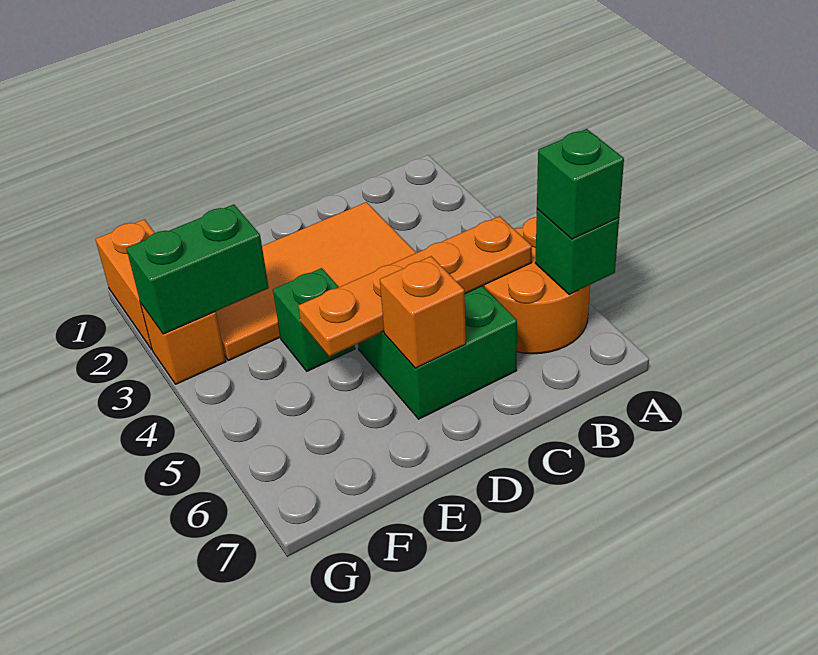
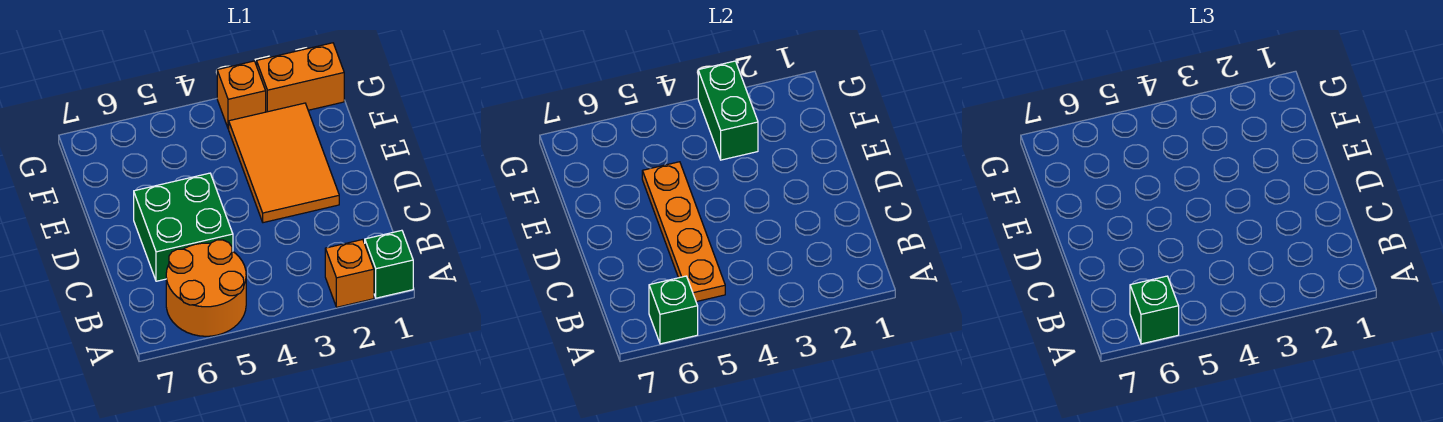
orange tile C2:F3 level 1 -> orange tile D2:F3 level 1
orange brick D6 level 2 -> orange brick A2 level 1
green brick E4 level 1 -> green brick A1 level 1

